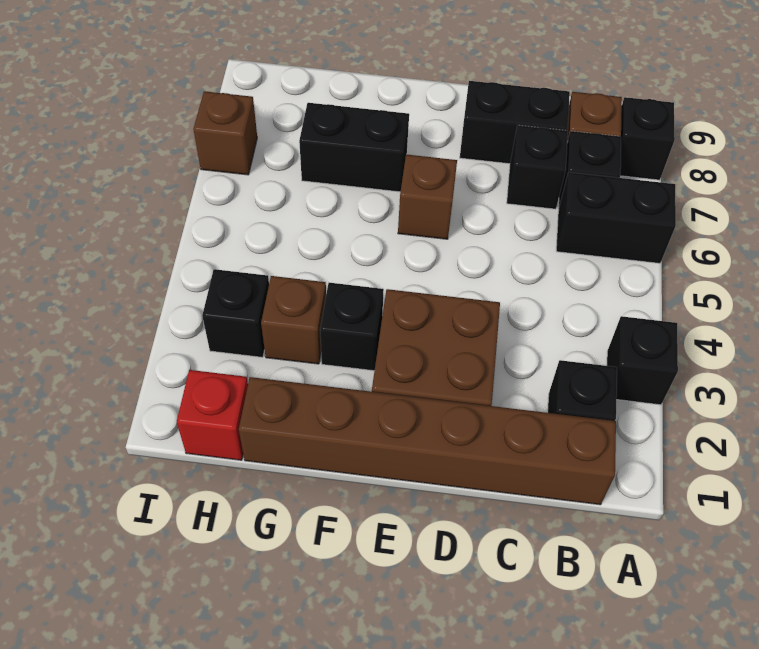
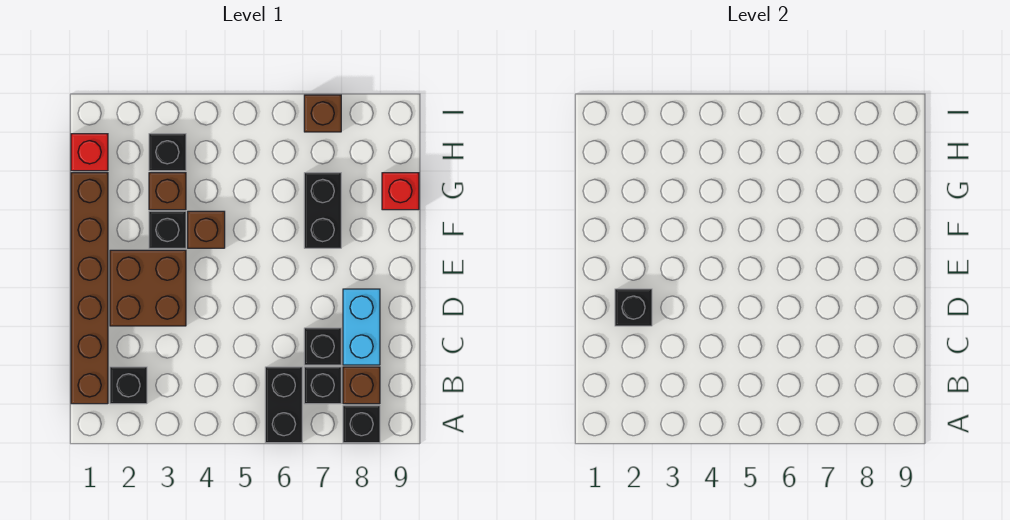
black brick A3 level 1 -> black brick D2 level 2
black brick C8:D8 level 1 -> cyan brick C8:D8 level 1
brown brick E6 level 1 -> brown brick F4 level 1
none -> red brick G9 level 1

